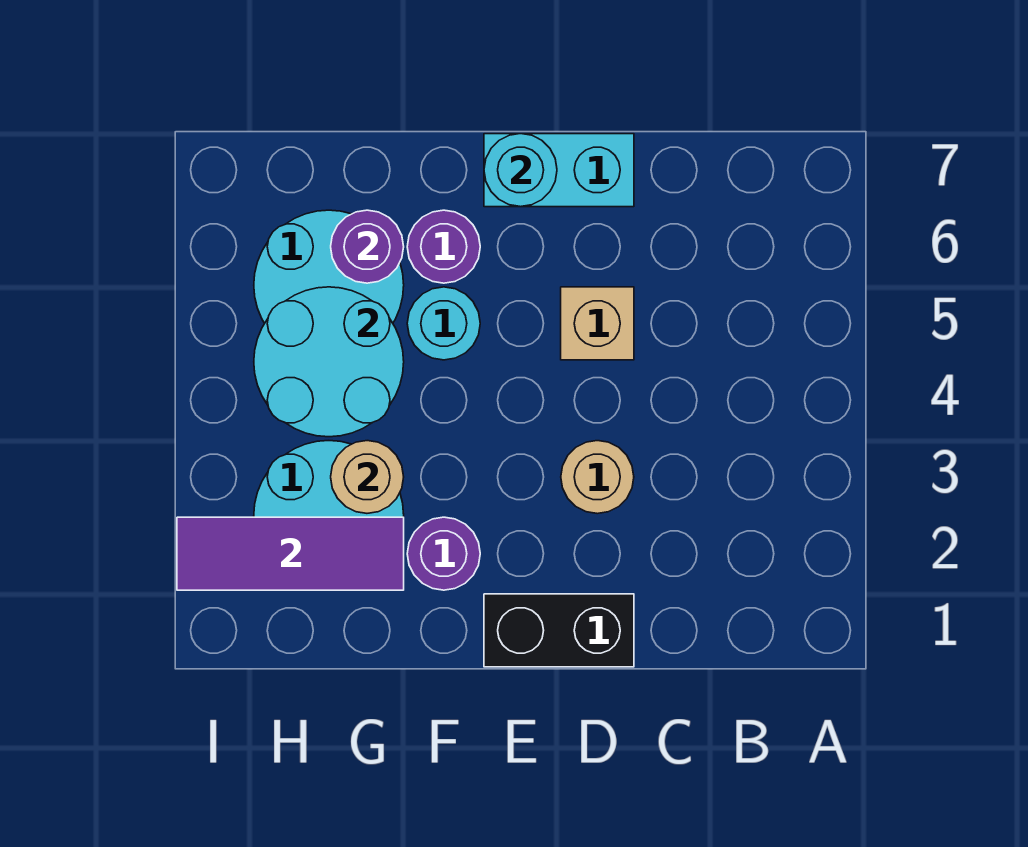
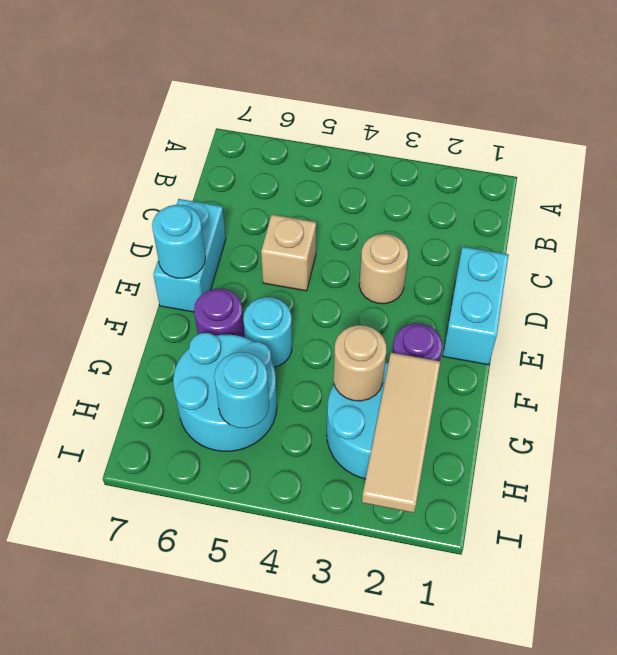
black brick D1:E1 level 1 -> cyan brick D1:E1 level 1
purple tile G2:I2 level 2 -> tan tile G2:I2 level 2
cyan round brick G4:H5 level 2 -> cyan round brick H5 level 2
purple round brick G6 level 2 -> none

